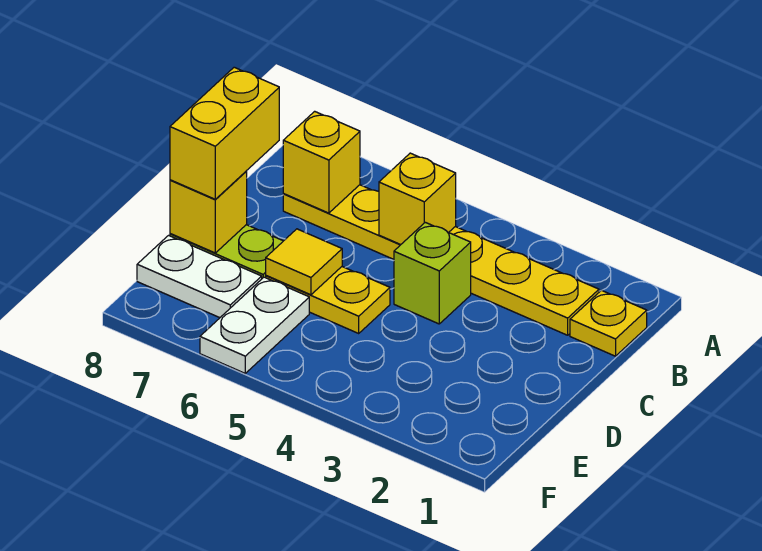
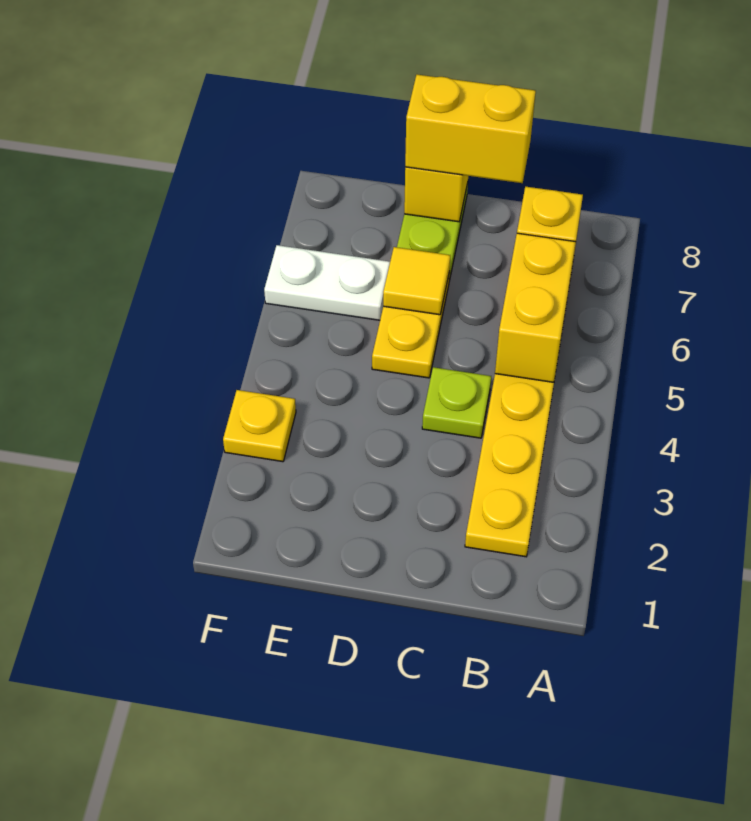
yellow plate B1 level 1 -> yellow plate F3 level 1
yellow brick B5 level 2 -> yellow brick B5:B6 level 2
lime brick C4 level 1 -> lime plate C4 level 1
white plate E7:E8 level 1 -> none

